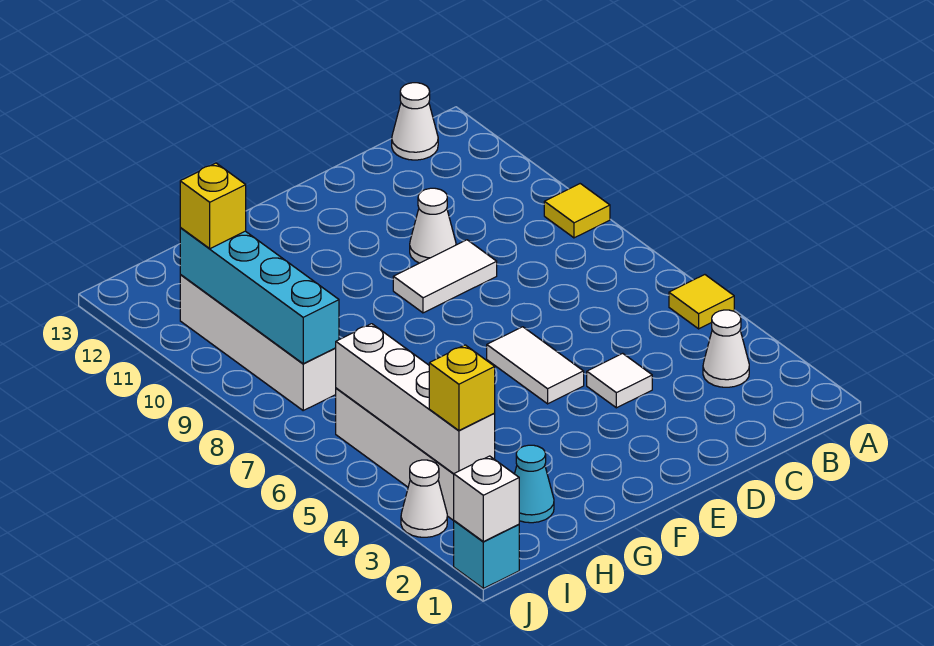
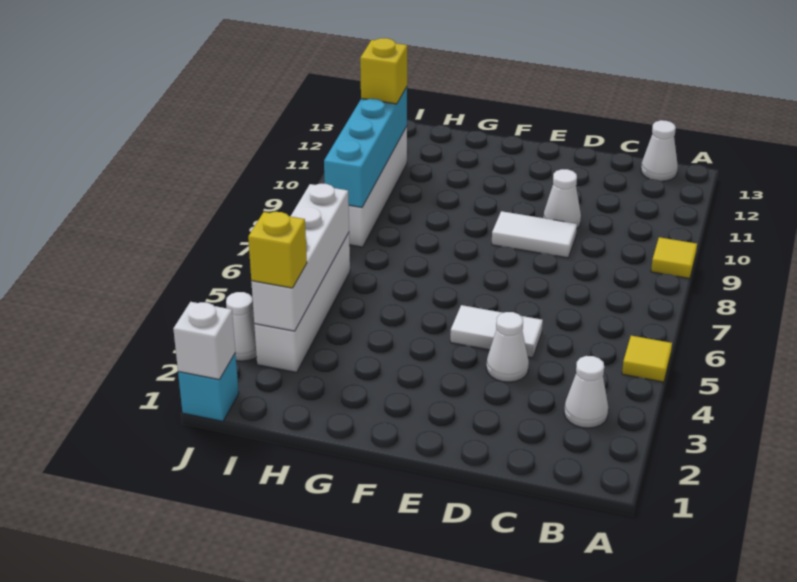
white tile D4 level 1 -> white cone D4 level 1
white tile E5:E6 level 1 -> white tile D5:E5 level 1
cyan cone H2 level 1 -> none

